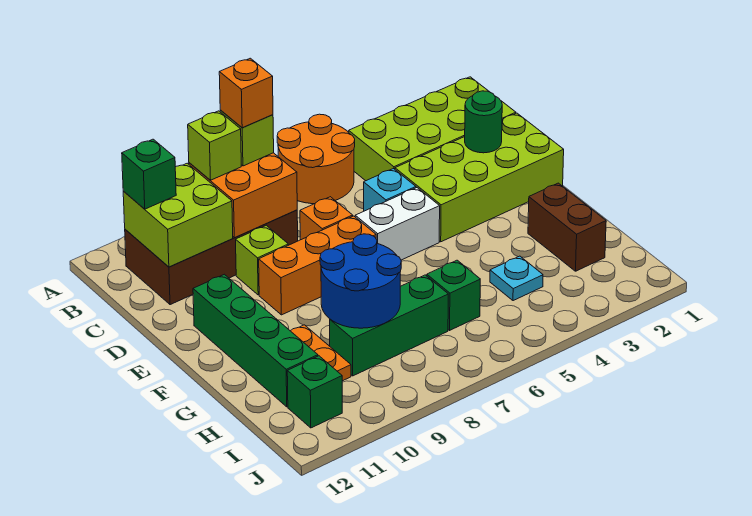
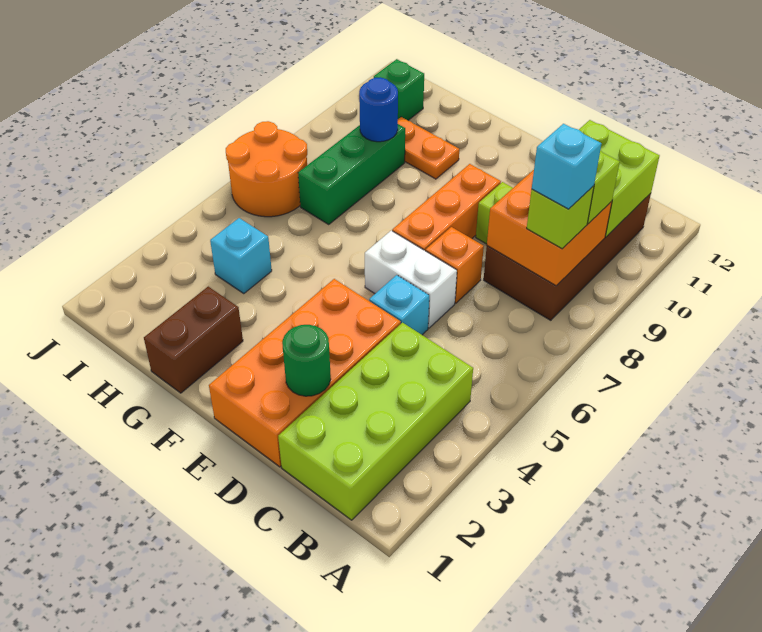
orange round brick A5:B6 level 1 -> orange round brick I6:J7 level 1
orange brick B8 level 4 -> cyan brick B8 level 4
green brick B11 level 3 -> none
lime brick D1:E4 level 1 -> orange brick D1:E4 level 1
white brick E5:E6 level 1 -> white brick D6:E6 level 1
green brick E11:H11 level 1 -> none
brown brick G2:H2 level 1 -> brown brick G1:G2 level 1
blue round brick G8:H9 level 2 -> blue round brick H9 level 2
cyan plate H4 level 1 -> cyan brick H4 level 1
green brick H6 level 1 -> none

